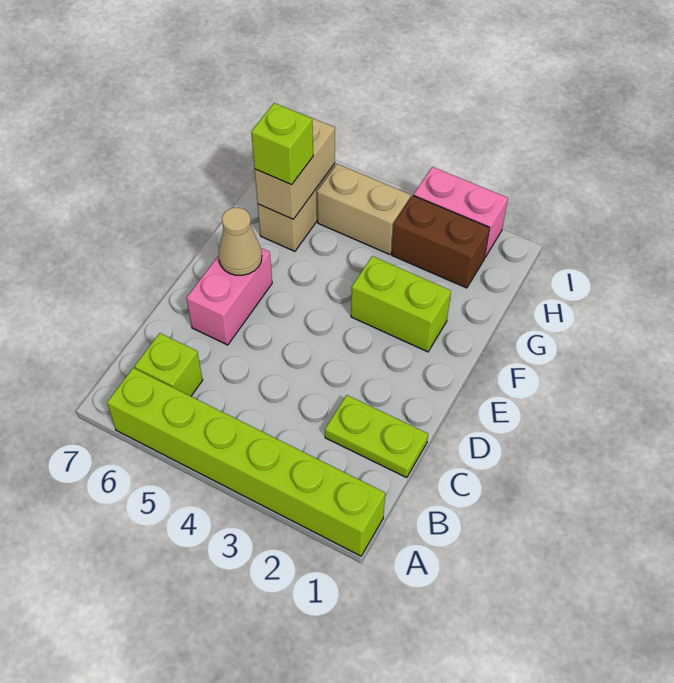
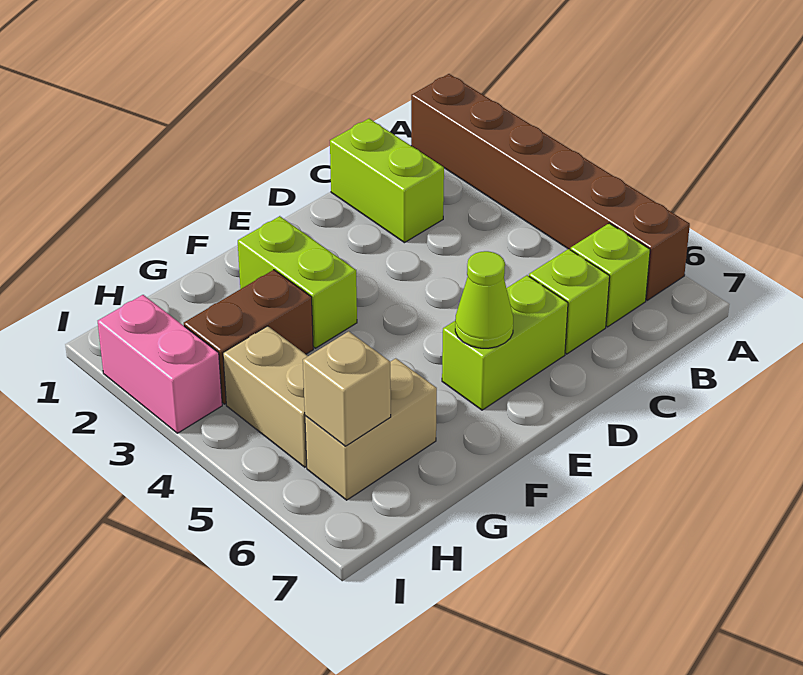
lime brick A1:A6 level 1 -> brown brick A1:A6 level 1
lime plate C1:C2 level 1 -> lime brick C1:C2 level 1
pink brick D6:E6 level 1 -> lime brick D6:E6 level 1
tan cone E6 level 2 -> lime cone E6 level 2
tan brick G6:H6 level 2 -> tan brick H6 level 2
lime brick G6 level 3 -> lime brick C6 level 1
brown brick H2:H3 level 1 -> brown brick G3:H3 level 1

